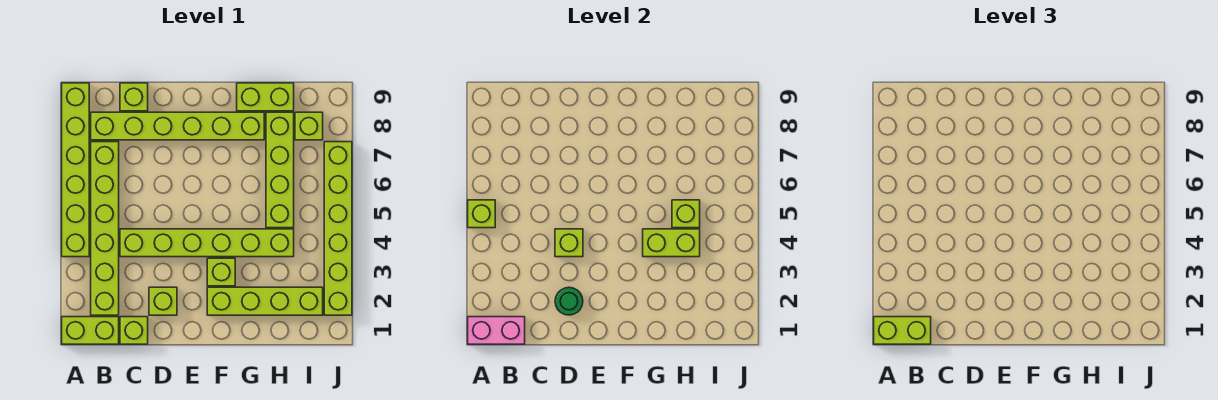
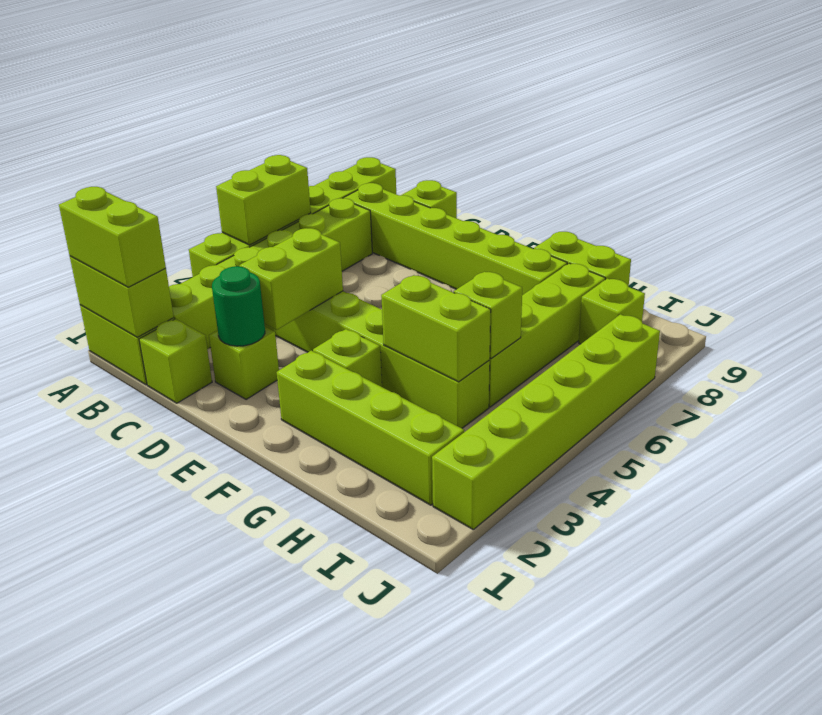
pink brick A1:B1 level 2 -> lime brick A1:B1 level 2
lime brick A5 level 2 -> lime brick A5:A6 level 2
lime brick D4 level 2 -> lime brick D3:D4 level 2

